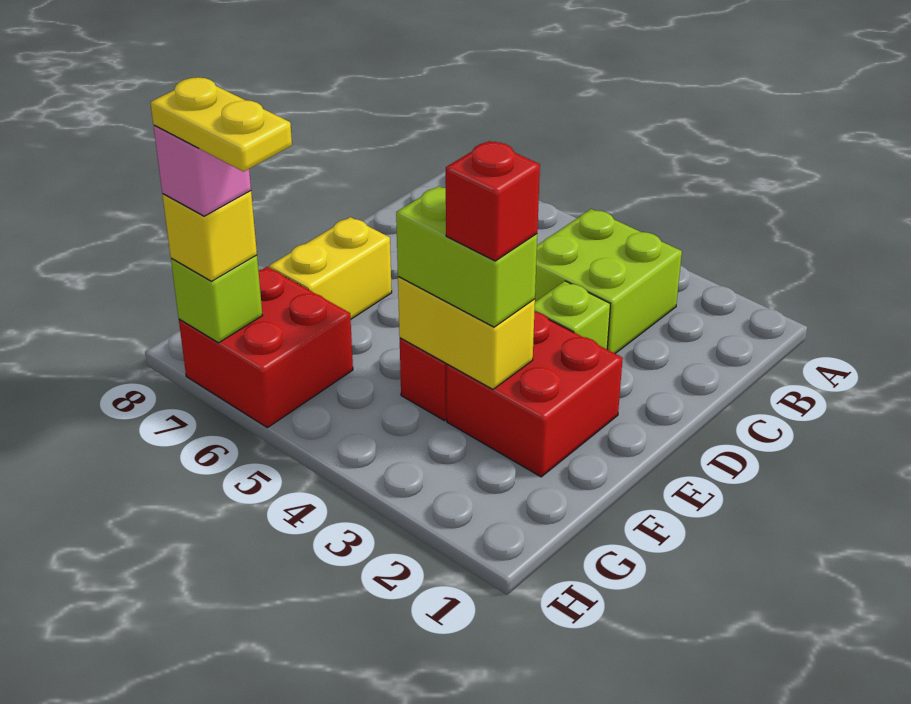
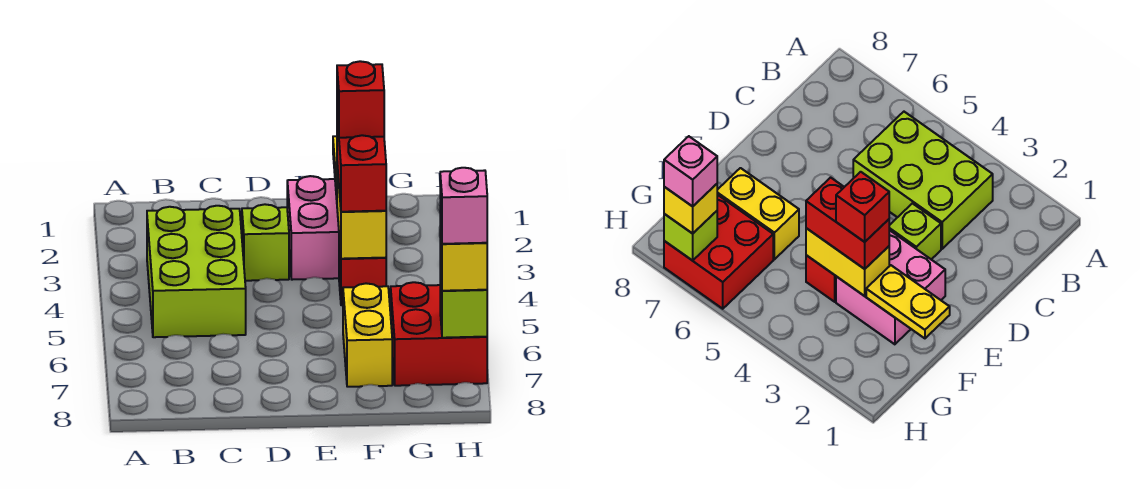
lime brick B3:C4 level 1 -> lime brick B3:C5 level 1
red brick E2:F3 level 1 -> pink brick E2:F3 level 1
yellow brick E7:F7 level 1 -> yellow brick F6:F7 level 1
lime brick F3:F4 level 3 -> red brick F3:F4 level 3
yellow plate H6:H7 level 5 -> yellow plate F1:F2 level 2

